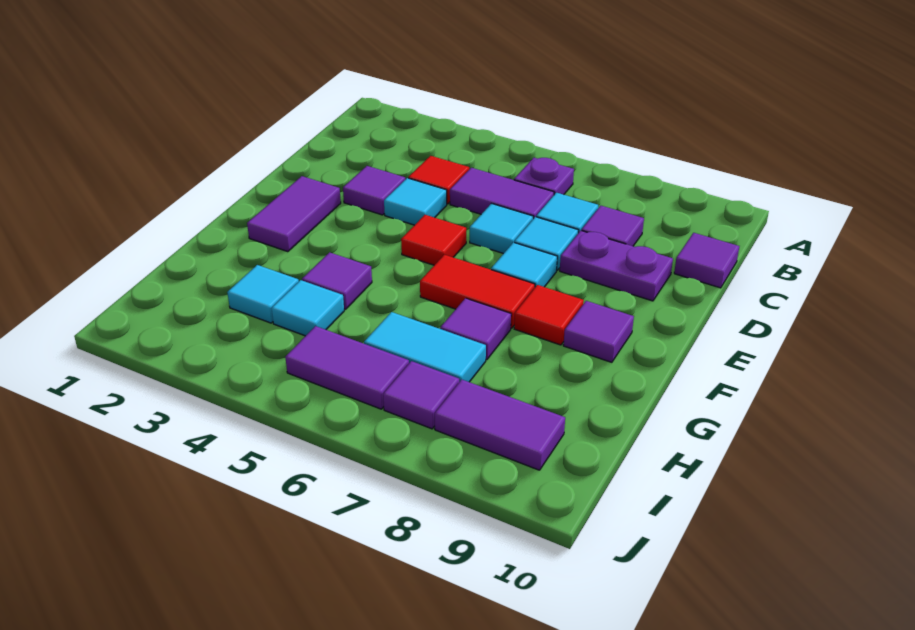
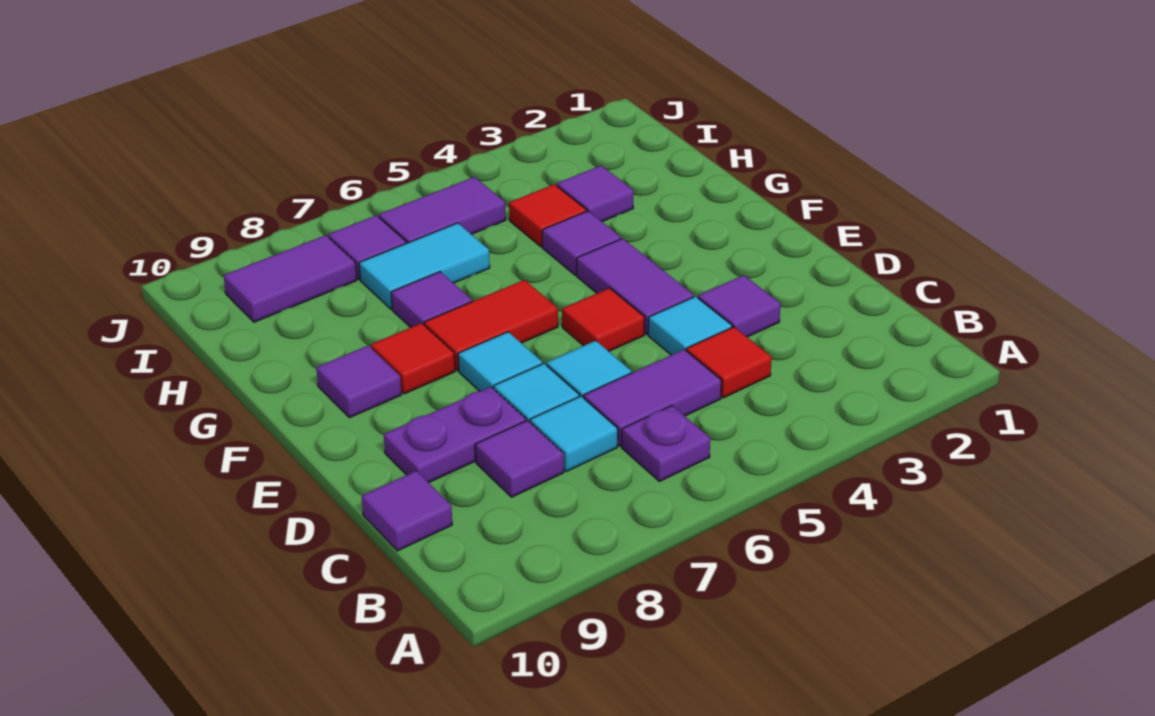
purple tile E2:F2 level 1 -> purple tile E4:F4 level 1
cyan tile H3 level 1 -> purple tile H3 level 1
cyan tile H4 level 1 -> red tile H4 level 1

